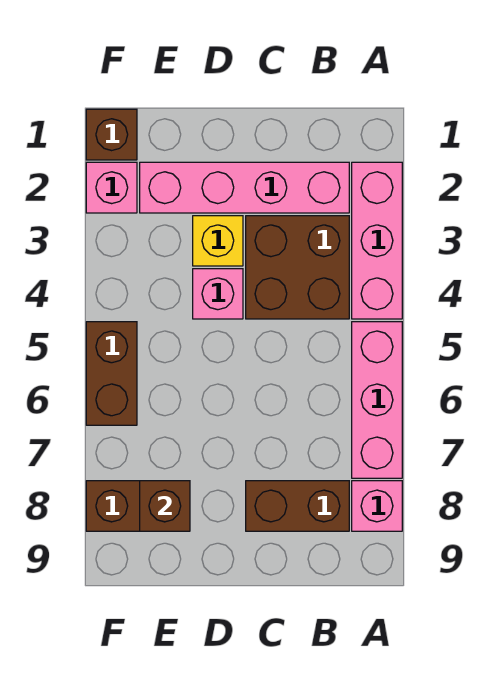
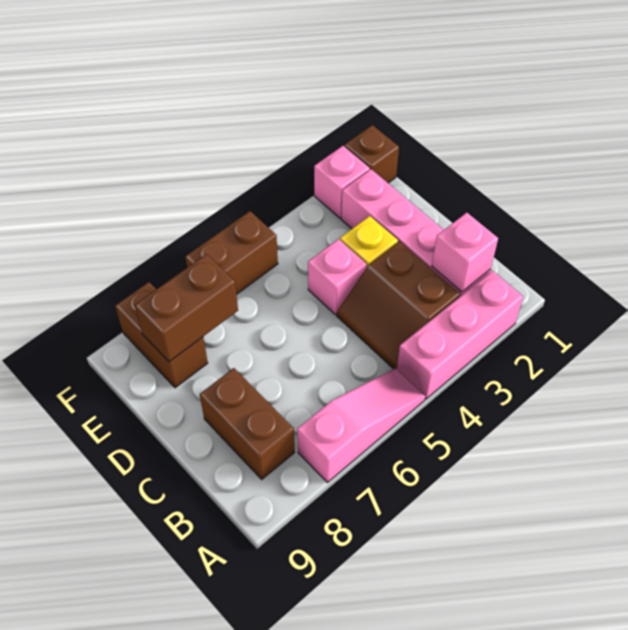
pink brick A5:A7 level 1 -> pink slope A5:A7 level 1 top 7
pink brick A8 level 1 -> pink brick B2 level 2
brown brick B3:C4 level 1 -> brown slope B3:C4 level 1 top 3
brown brick E8 level 2 -> brown brick E7:E8 level 2

